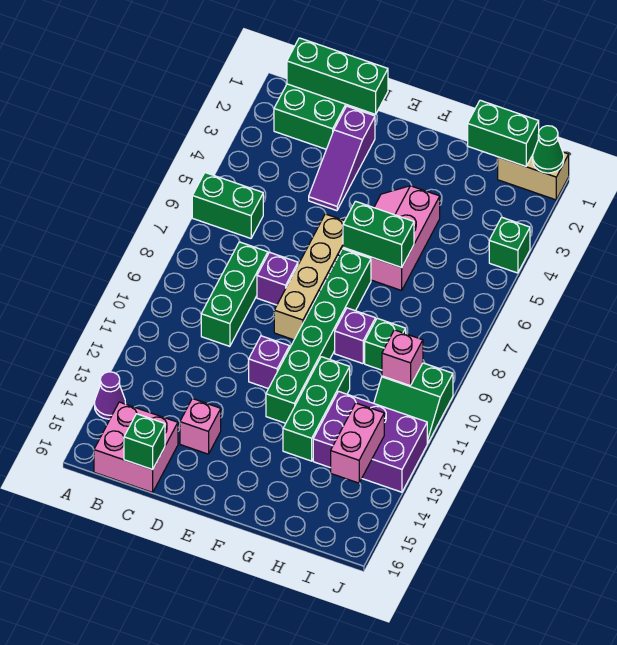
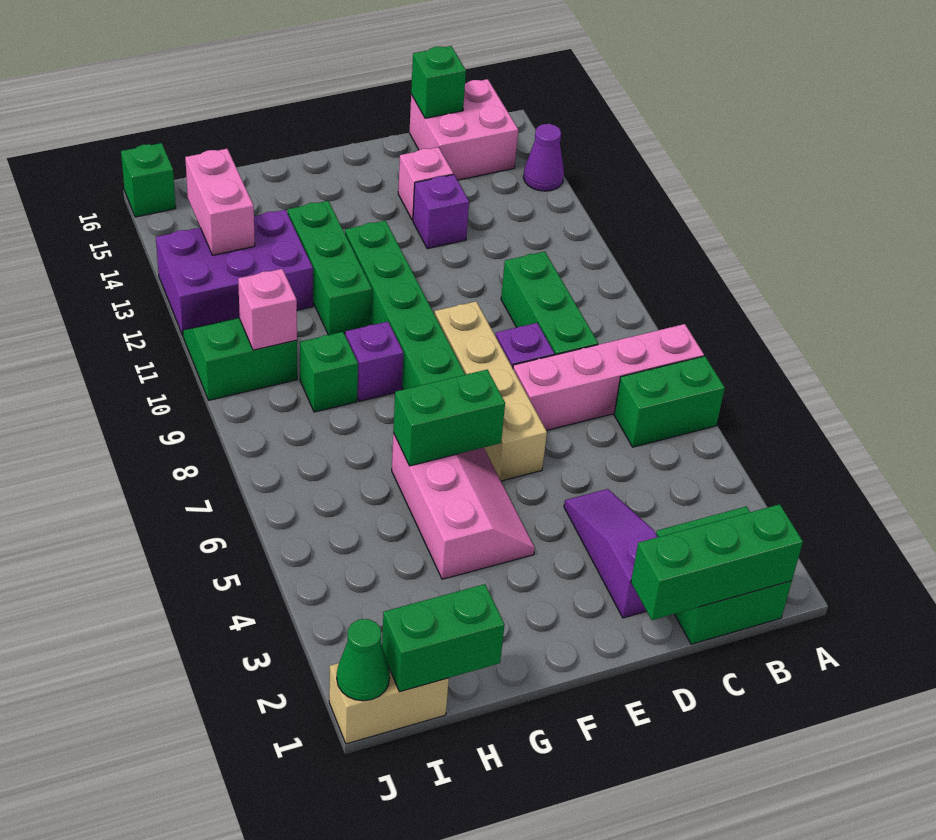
none -> pink brick A7:D7 level 1
purple brick E11 level 1 -> purple brick D13 level 1
green brick J4 level 1 -> green brick J16 level 1

